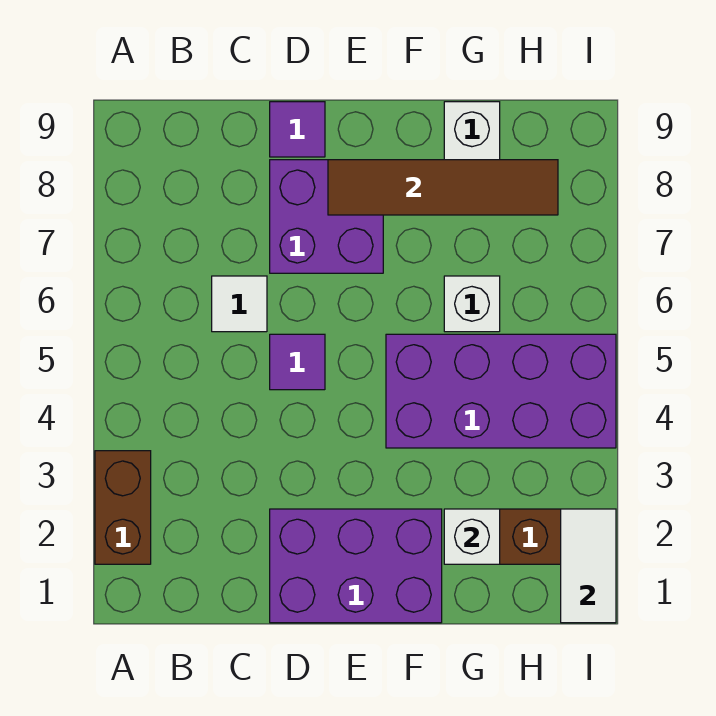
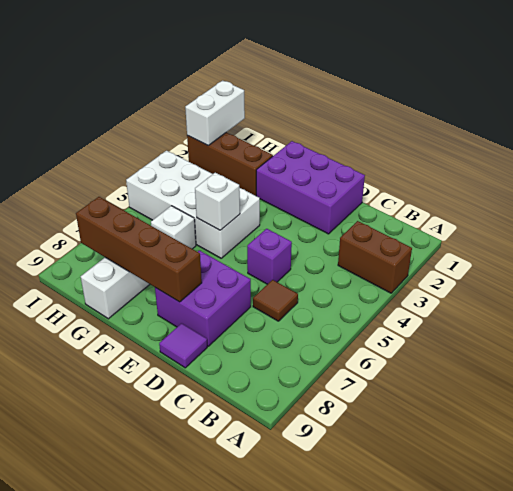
brown brick A2:A3 level 1 -> brown brick A3:B3 level 1
white tile C6 level 1 -> brown tile C6 level 1
purple tile D5 level 1 -> purple brick D5 level 1
brown tile E8:H8 level 2 -> brown brick E8:H8 level 2
purple brick F4:I5 level 1 -> white brick F4:I5 level 1
white brick G2 level 2 -> white brick F5 level 2
white tile I1:I2 level 2 -> white brick I1:I2 level 2

